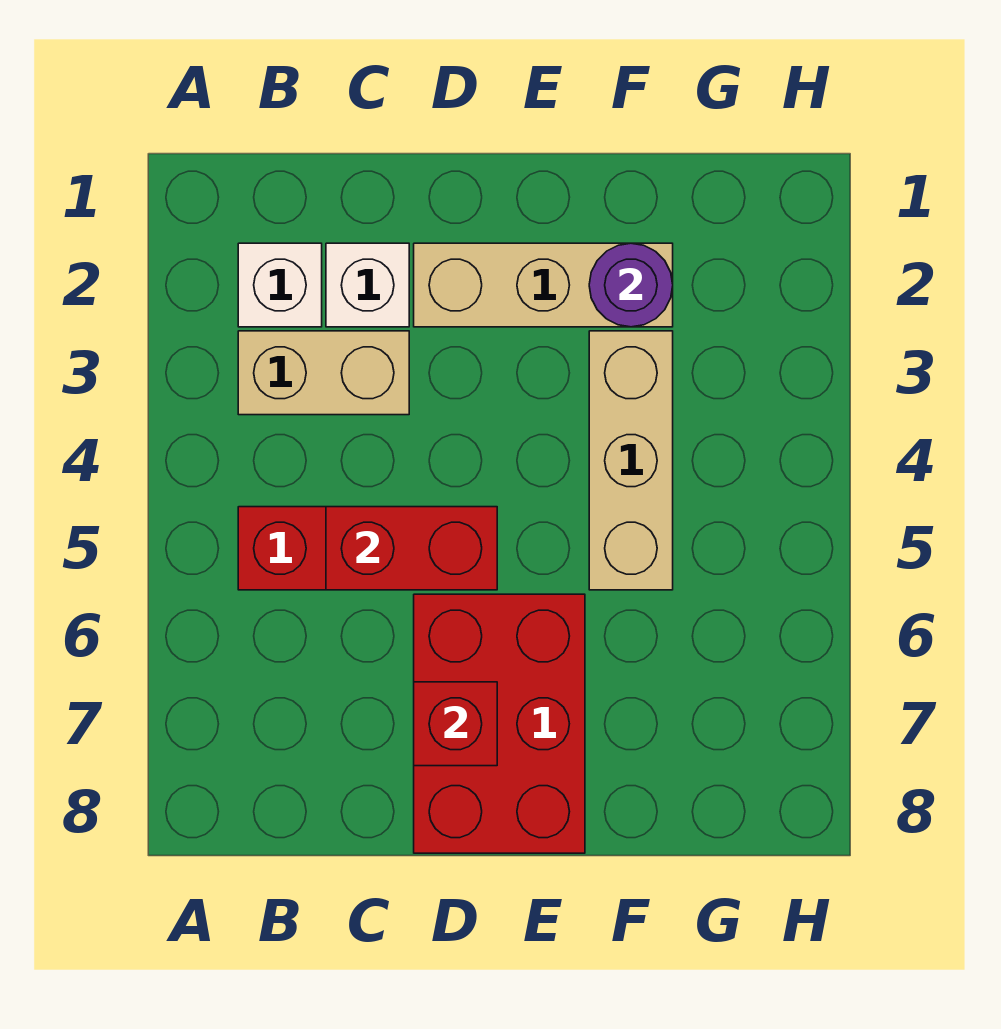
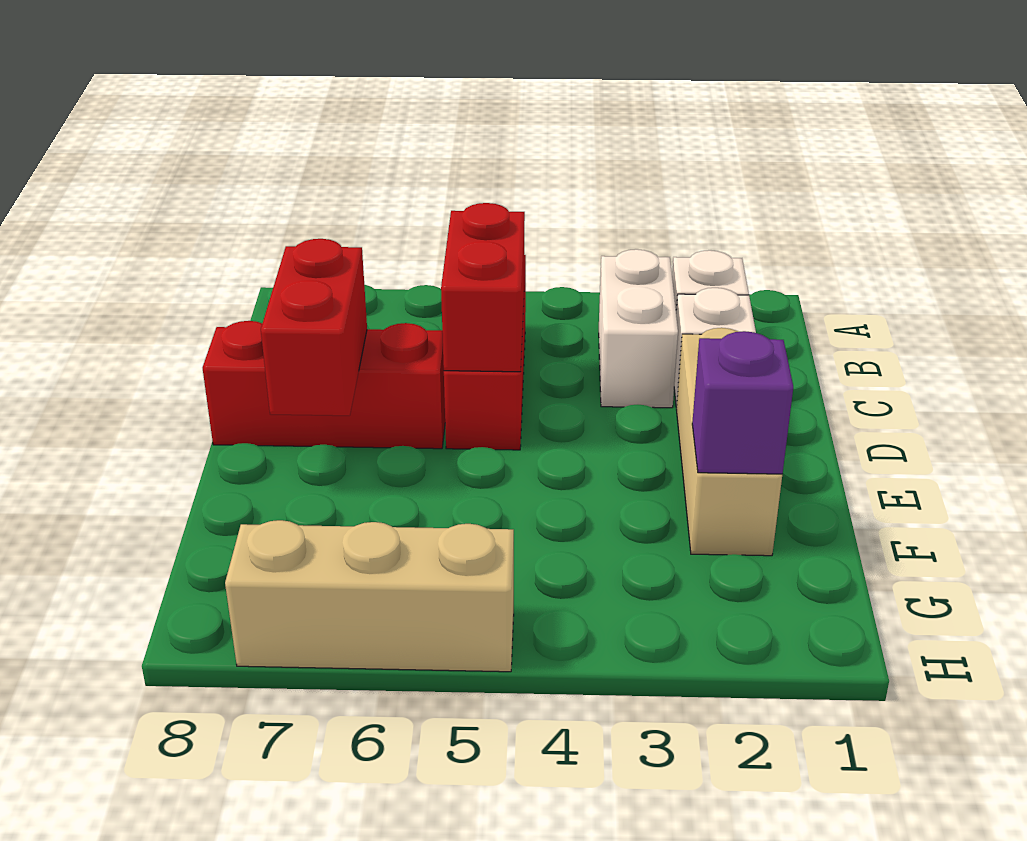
tan brick B3:C3 level 1 -> white brick B3:C3 level 1
red brick D6:E8 level 1 -> red brick D6:D8 level 1
red brick D7 level 2 -> red brick D7:E7 level 2
purple round brick F2 level 2 -> purple brick F2 level 2
tan brick F3:F5 level 1 -> tan brick H5:H7 level 1

